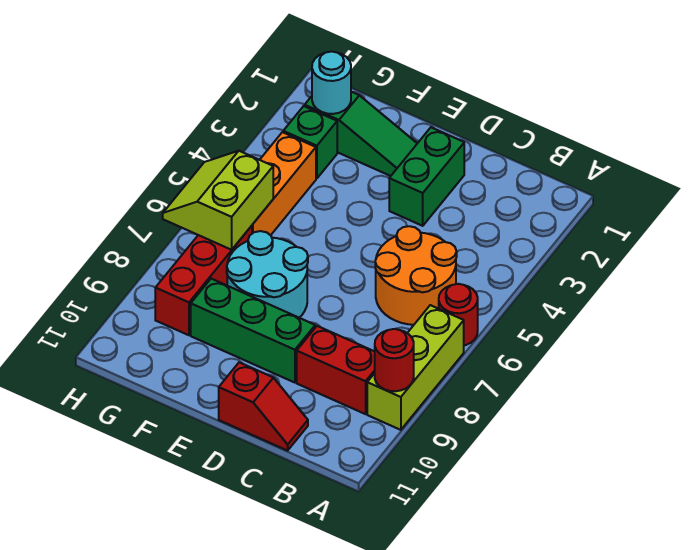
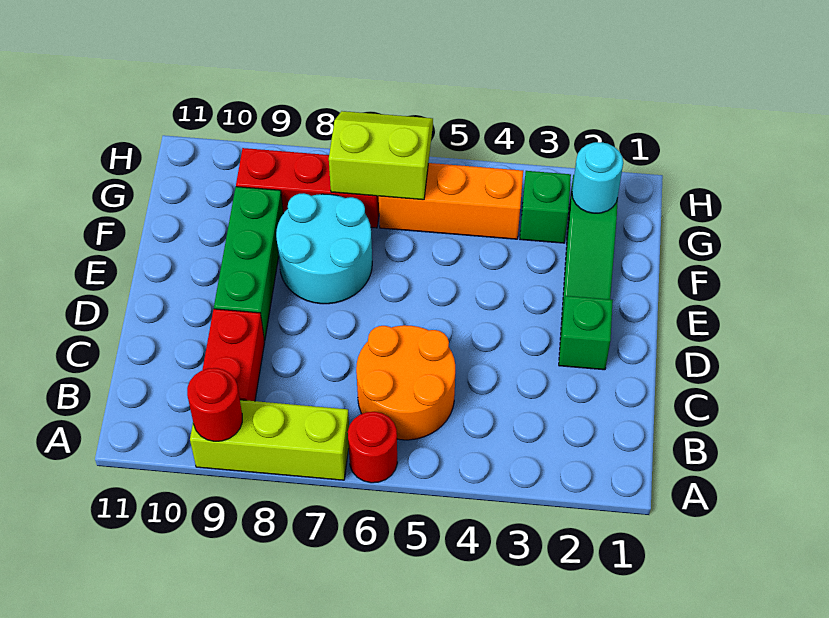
red slope C11:D11 level 1 top D -> none
green brick D2:D3 level 1 -> green brick D2 level 1

